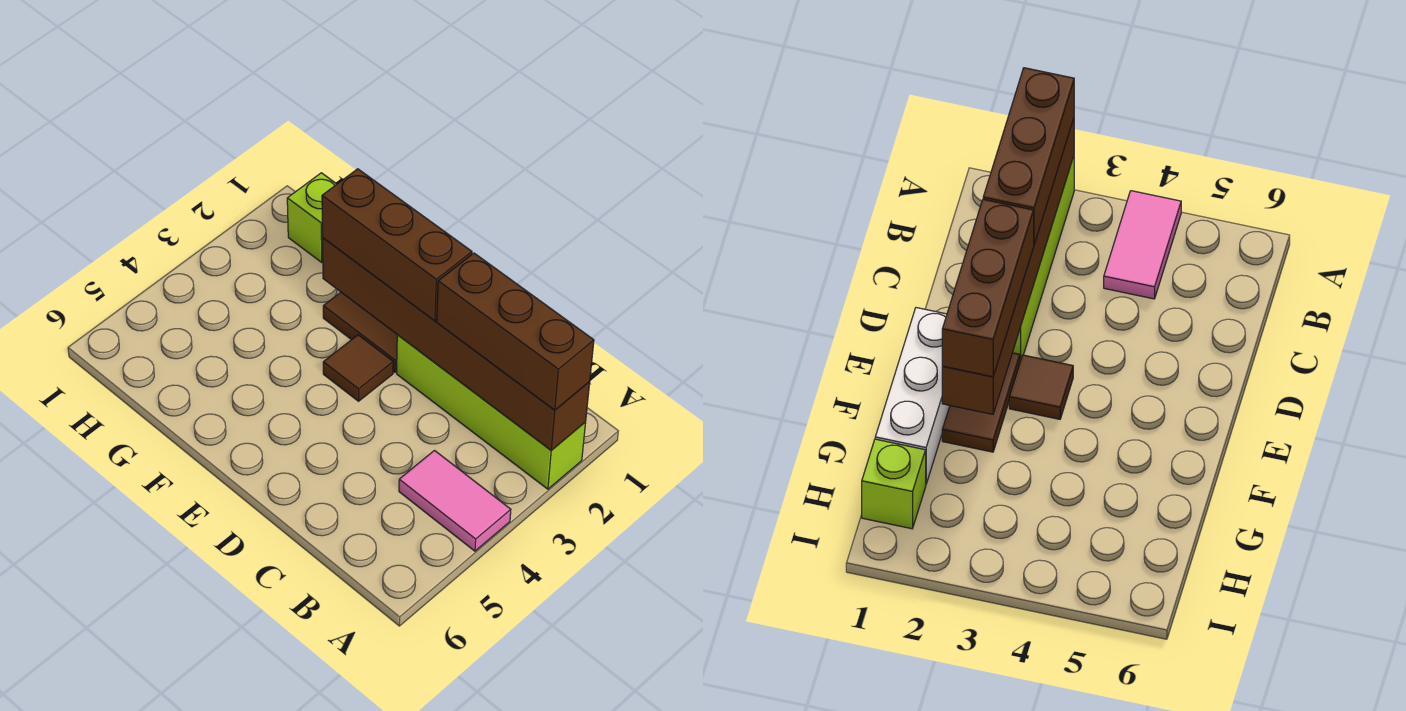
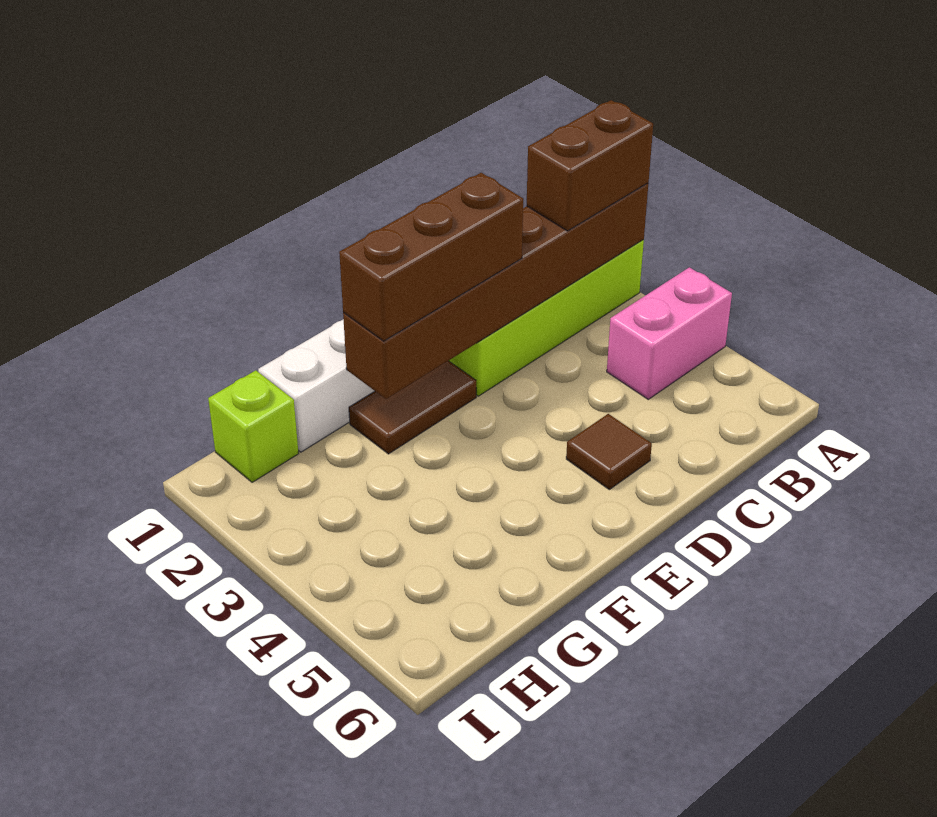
brown brick A2:C2 level 3 -> brown brick A2:B2 level 3
pink tile A4:B4 level 1 -> pink brick A4:B4 level 1
brown tile E3 level 1 -> brown tile D5 level 1

